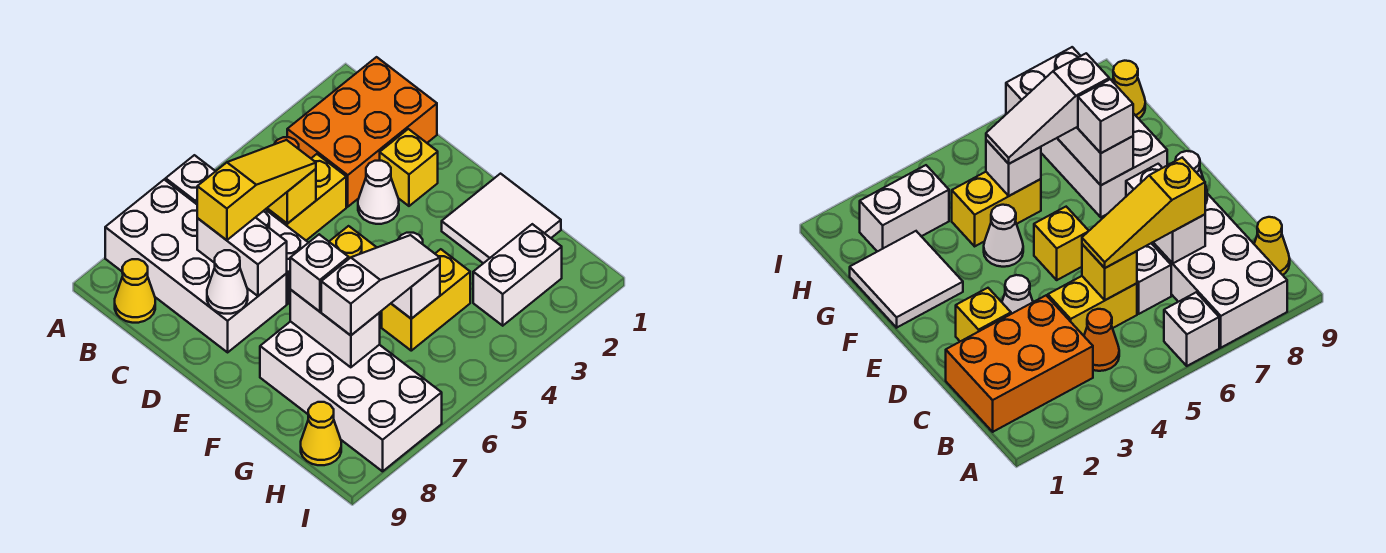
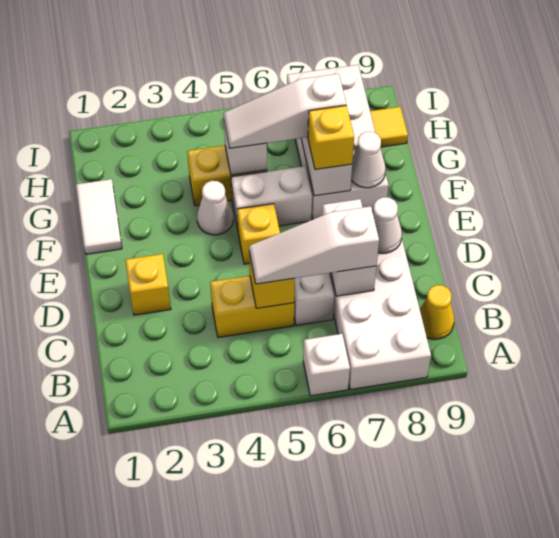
orange brick B1:C3 level 1 -> none
orange cone B4 level 1 -> none
yellow slope C5:C7 level 3 top 7 -> white slope C5:C7 level 3 top 7
white cone D3 level 1 -> white cone F8 level 2
white tile F1:G2 level 1 -> white tile F1:G1 level 1
white brick F7 level 3 -> yellow brick F7 level 3
white brick H2:H3 level 1 -> white brick F5:F6 level 1
yellow cone H9 level 1 -> yellow tile H9 level 1

